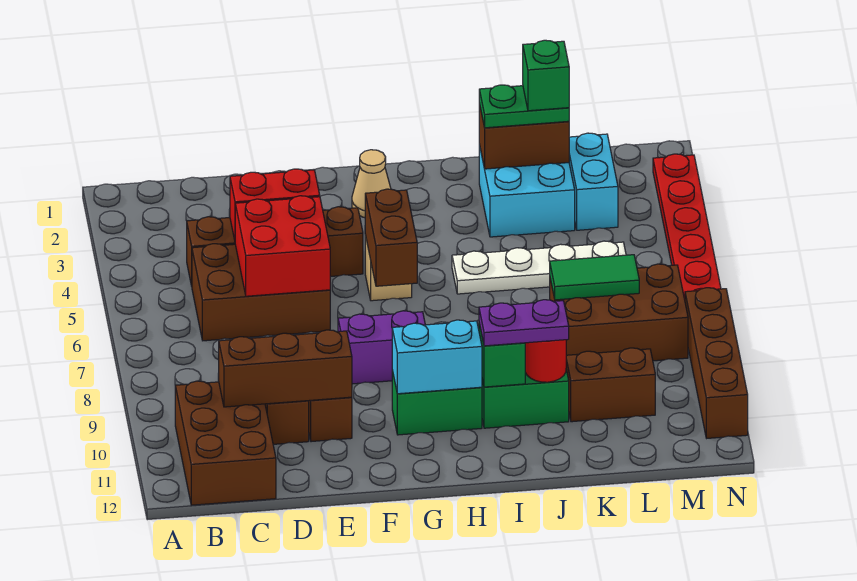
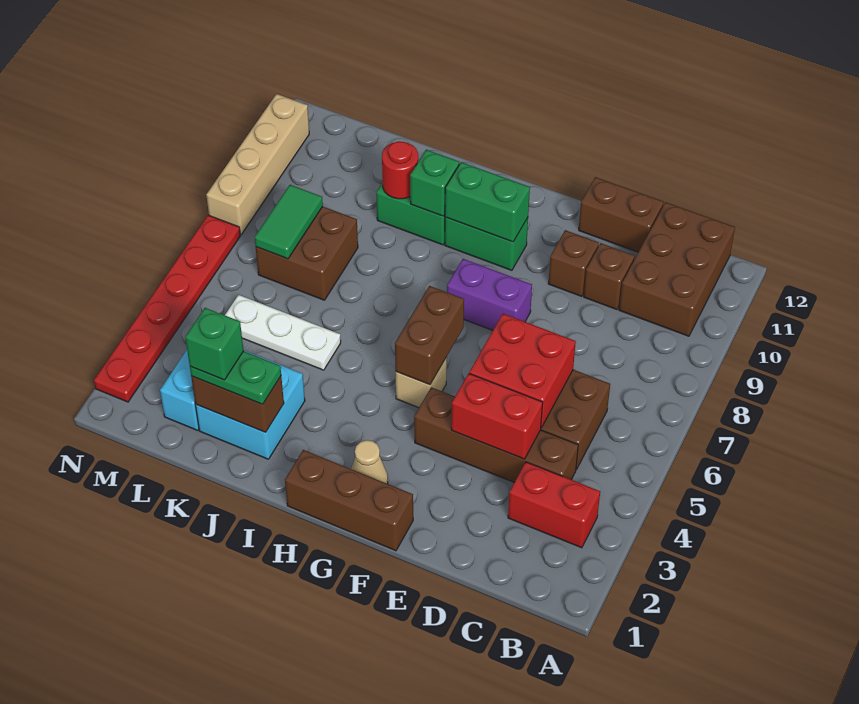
none -> red brick B3:C3 level 1
brown brick C10:E10 level 2 -> brown brick F1:H1 level 1
cyan brick G10:H10 level 2 -> green brick G10:H10 level 2
white plate I5:L5 level 1 -> white plate J5:L5 level 1
purple plate I10:J10 level 3 -> none
brown brick K7:M8 level 1 -> brown brick K7:L8 level 1
green tile K7:L7 level 2 -> green tile L7:L8 level 2
brown brick K10:L10 level 1 -> brown brick D12:E12 level 1
brown brick N8:N11 level 1 -> tan brick N8:N11 level 1

